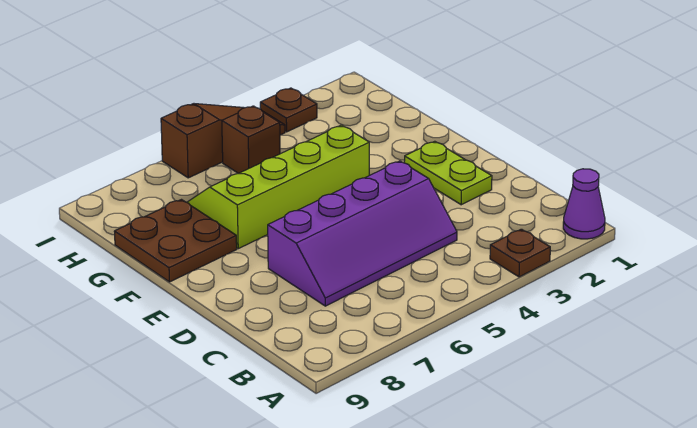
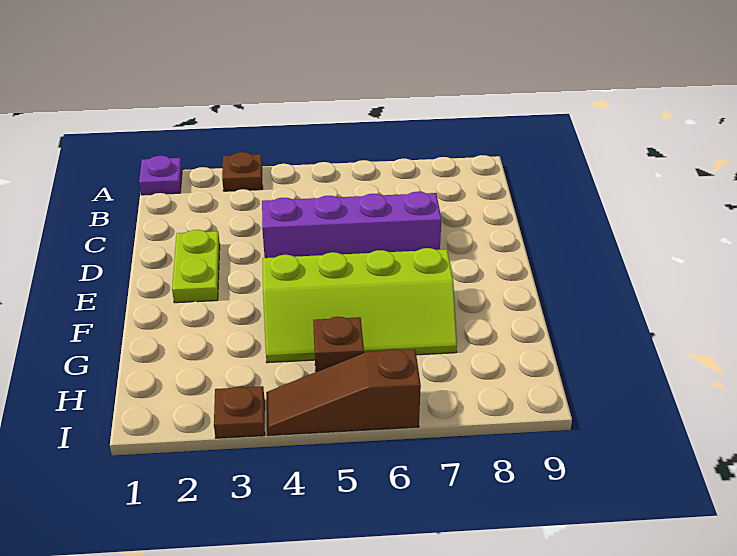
purple cone A1 level 1 -> purple plate A1 level 1
brown plate F8:G9 level 1 -> none

